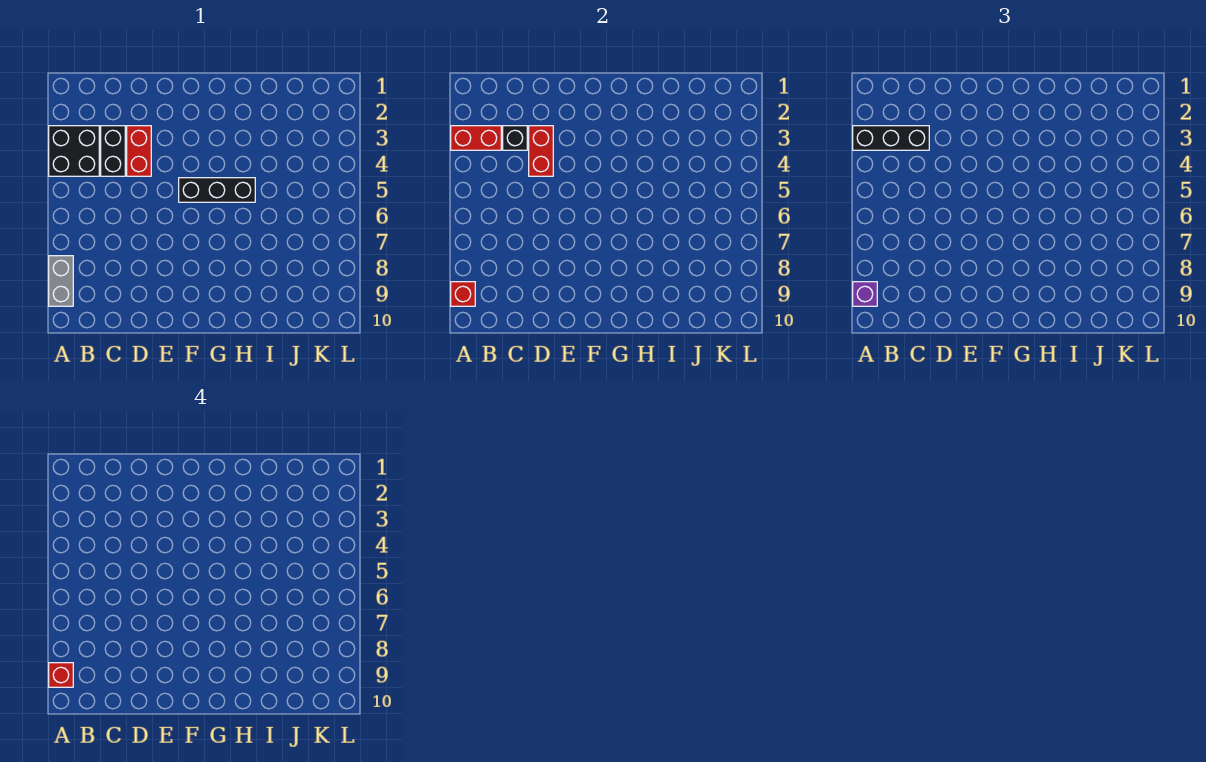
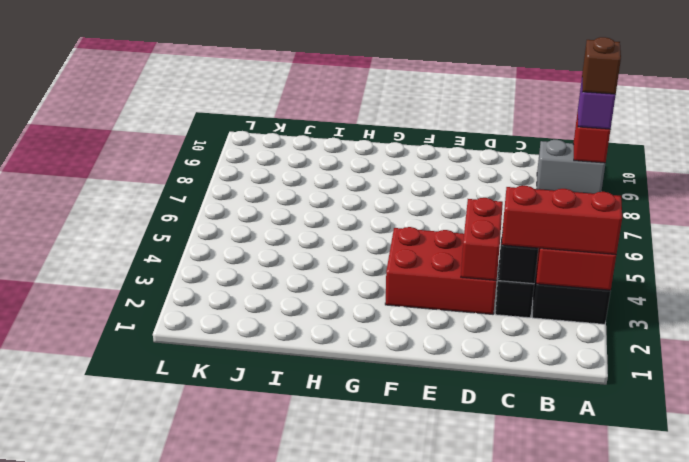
black brick A3:C3 level 3 -> red brick A3:C3 level 3
grey brick A8:A9 level 1 -> grey brick A9:B9 level 1
red brick A9 level 4 -> brown brick A9 level 4
red brick D3:D4 level 1 -> red brick D3:F4 level 1
black brick F5:H5 level 1 -> none

